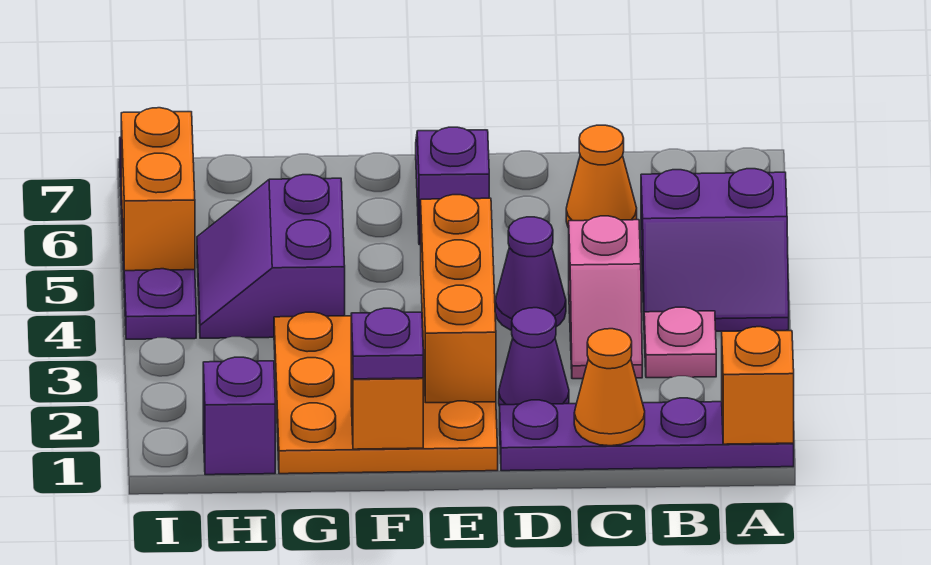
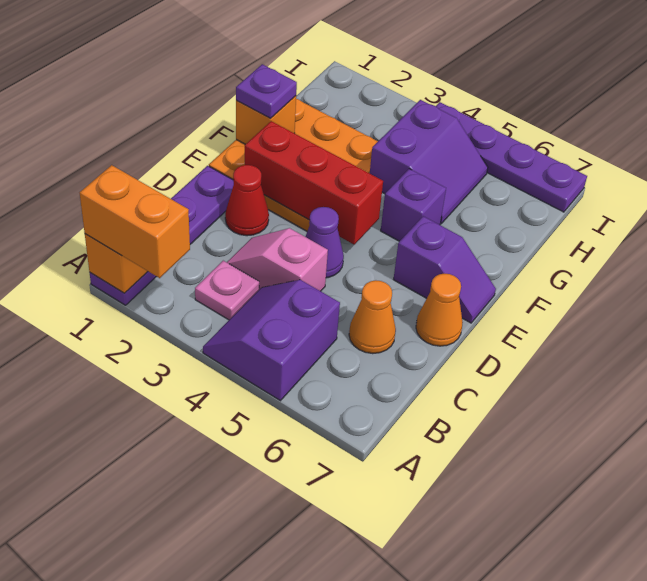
orange cone C1 level 2 -> orange cone D7 level 1
purple cone D2 level 1 -> red cone D2 level 1
orange brick E2:E4 level 2 -> red brick E2:E4 level 2
purple slope G4:H5 level 1 top G -> purple slope G4:H5 level 1 top 4
purple brick H1 level 1 -> purple brick F5 level 1
orange brick I5:I6 level 2 -> orange brick A1:A2 level 3

